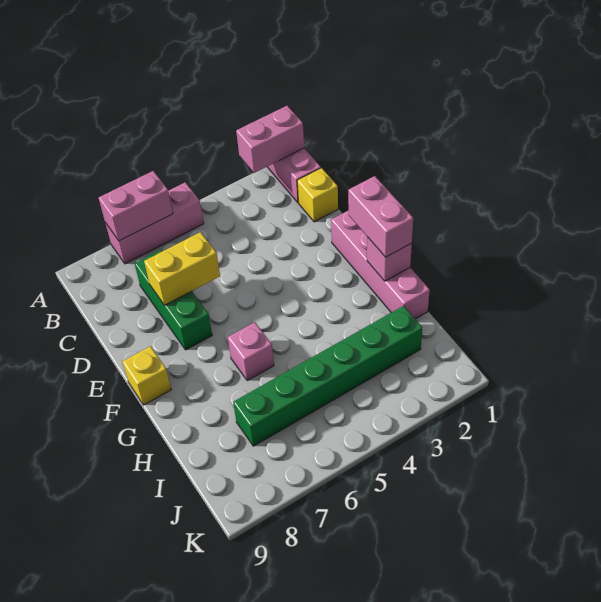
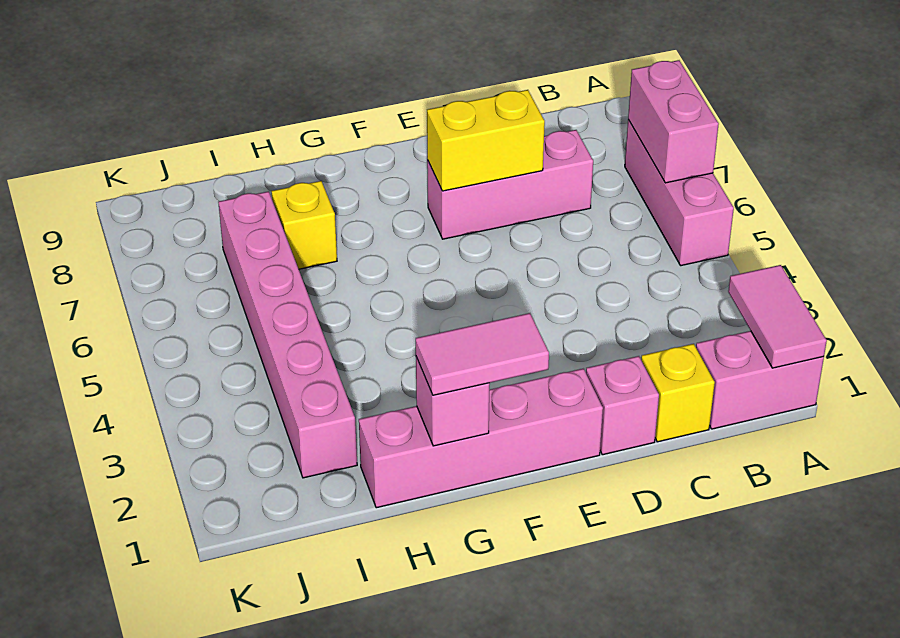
pink brick A1:A2 level 2 -> pink tile A1:A2 level 2
green brick C7:E7 level 1 -> pink brick C7:E7 level 1
yellow brick D6:D7 level 2 -> yellow brick D7:E7 level 2
pink brick F1:G1 level 3 -> pink tile F1:G1 level 3
yellow brick F9 level 1 -> yellow brick H7 level 1
pink brick G6 level 1 -> pink brick D1 level 1
green brick I2:I7 level 1 -> pink brick I2:I7 level 1

